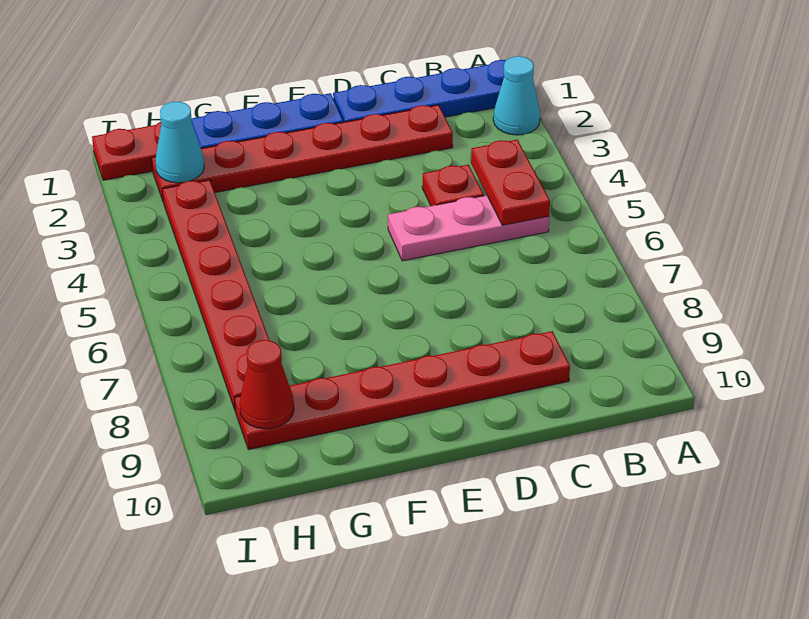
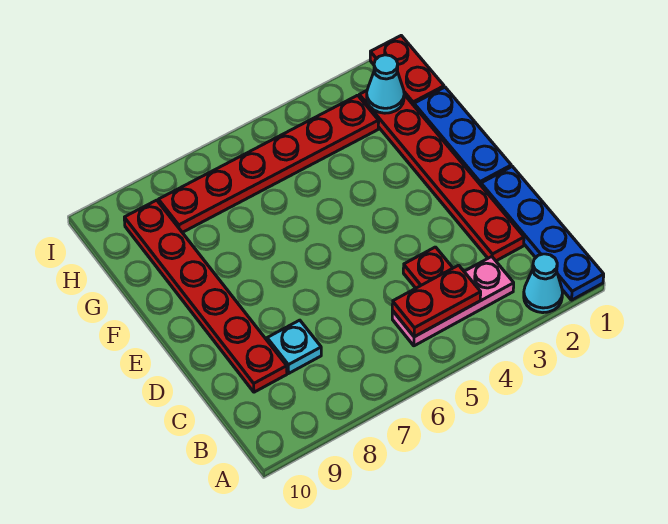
pink plate B5:D5 level 1 -> pink plate B3:B5 level 1
none -> cyan plate C8 level 1
red cone H9 level 2 -> none

